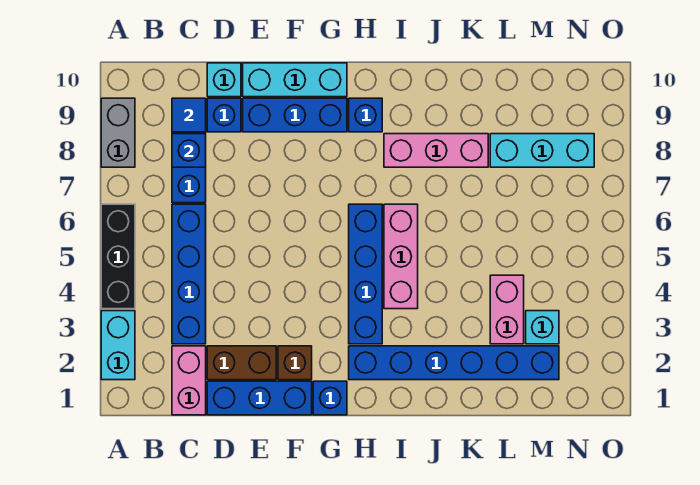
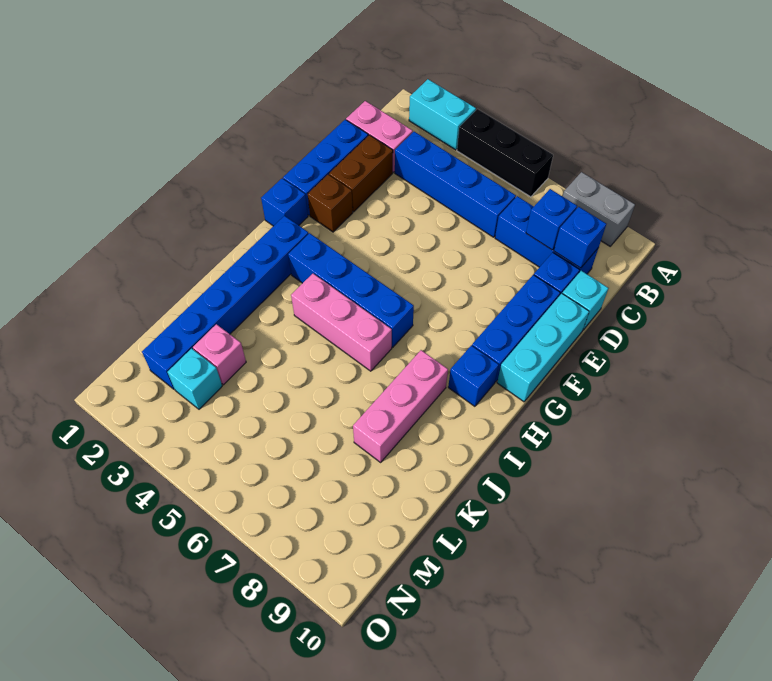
blue tile C9 level 2 -> blue brick C9 level 2
pink brick L3:L4 level 1 -> pink brick L3 level 1
cyan brick L8:N8 level 1 -> none

